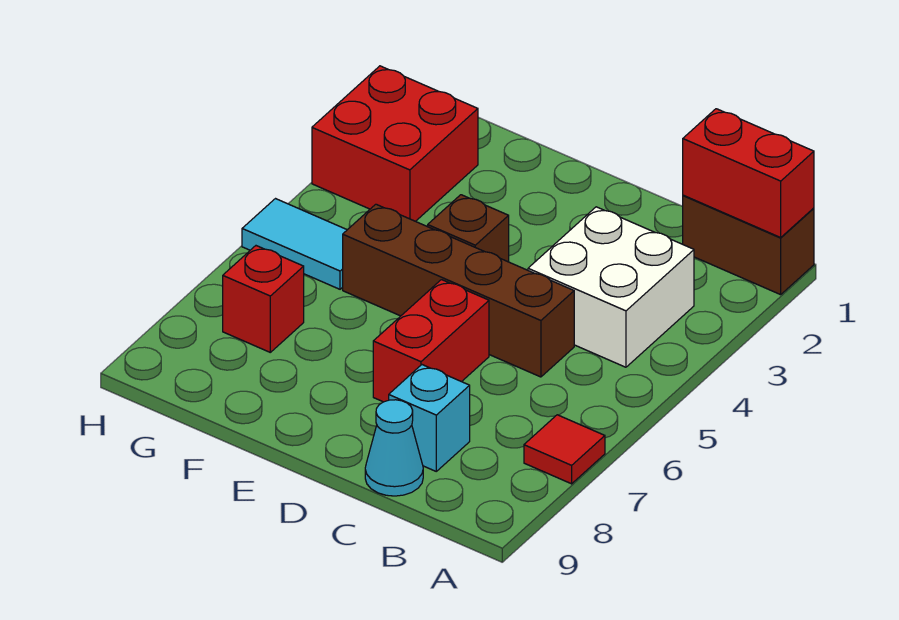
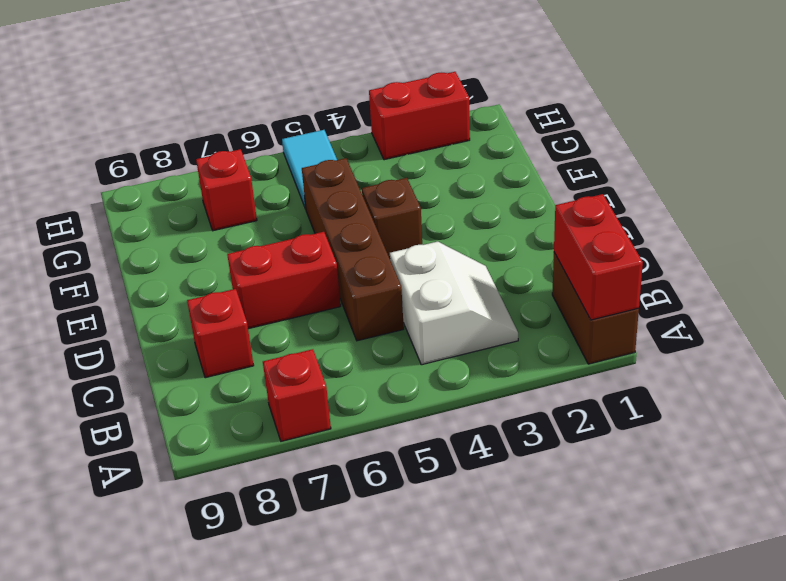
red tile A7 level 1 -> red brick A7 level 1
white brick B3:C4 level 1 -> white slope B3:C4 level 1 top 4
cyan brick C8 level 1 -> red brick C8 level 1
cyan cone C9 level 1 -> none
red brick G2:H3 level 1 -> red brick H2:H3 level 1

